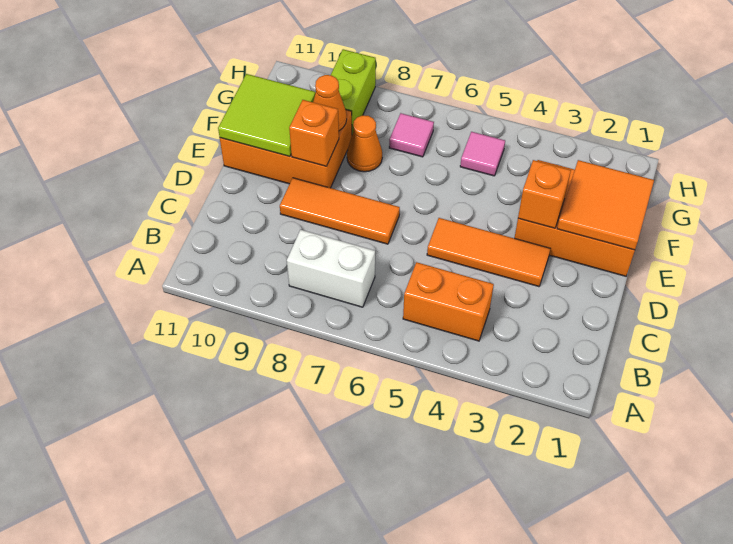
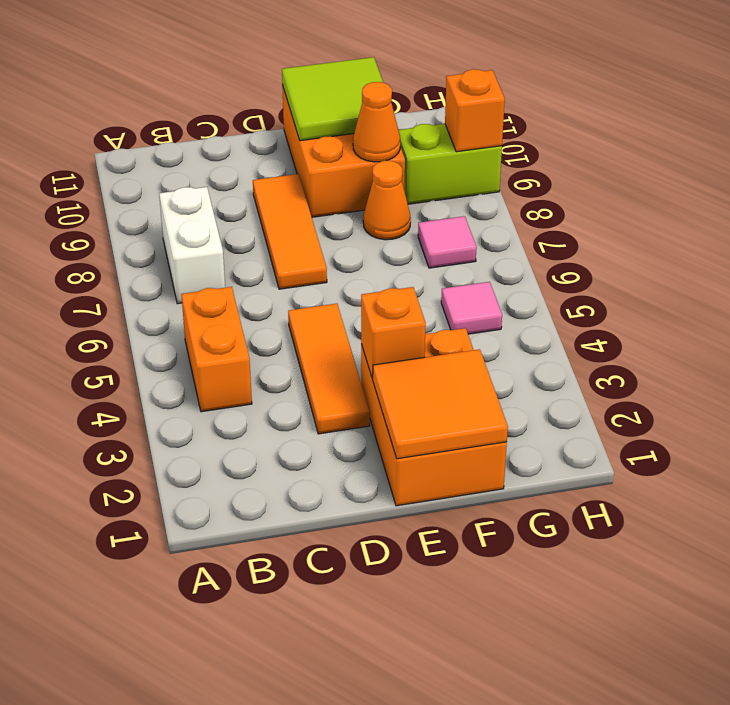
orange brick E9 level 2 -> orange brick H9 level 2

